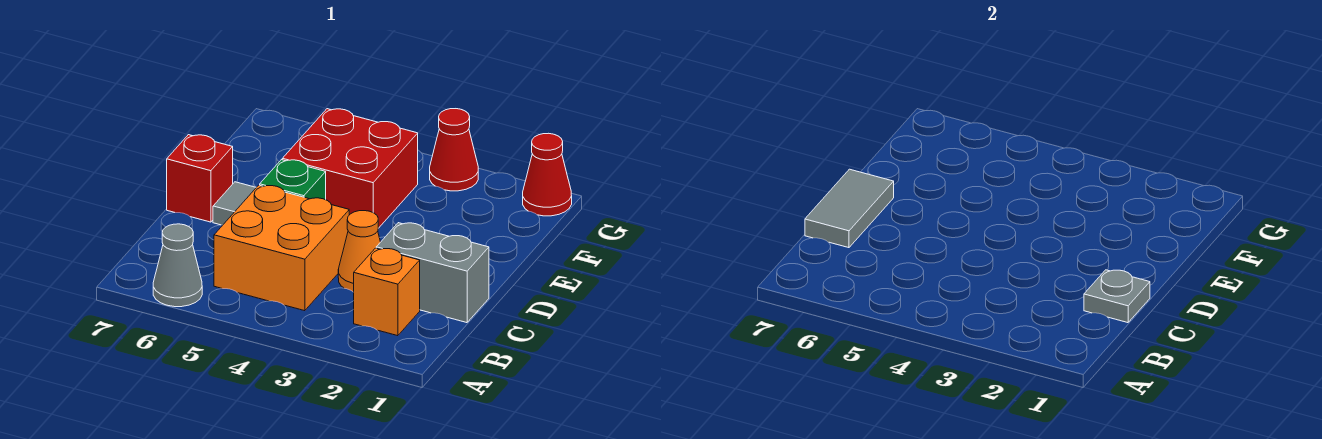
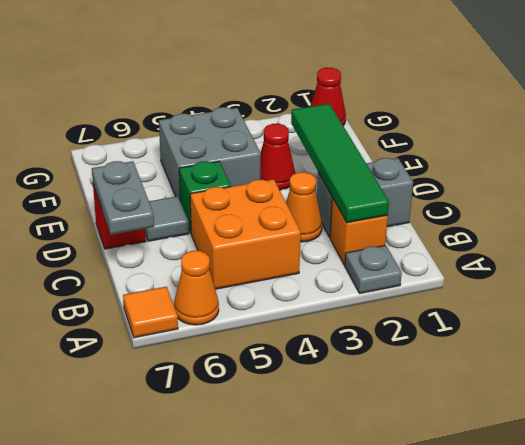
grey cone A6 level 1 -> orange cone A6 level 1
none -> orange tile A7 level 1
none -> green tile B2:E2 level 2
grey plate C1 level 2 -> grey plate A2 level 1
grey tile C7:D7 level 2 -> grey plate C7:D7 level 2
red brick E4:F5 level 1 -> grey brick E4:F5 level 1
red cone G3 level 1 -> red cone E3 level 1

